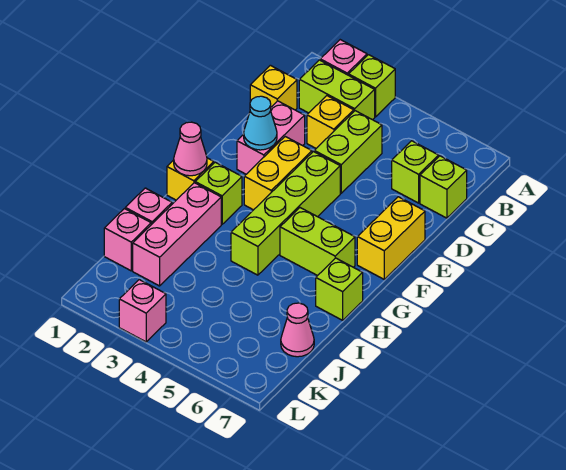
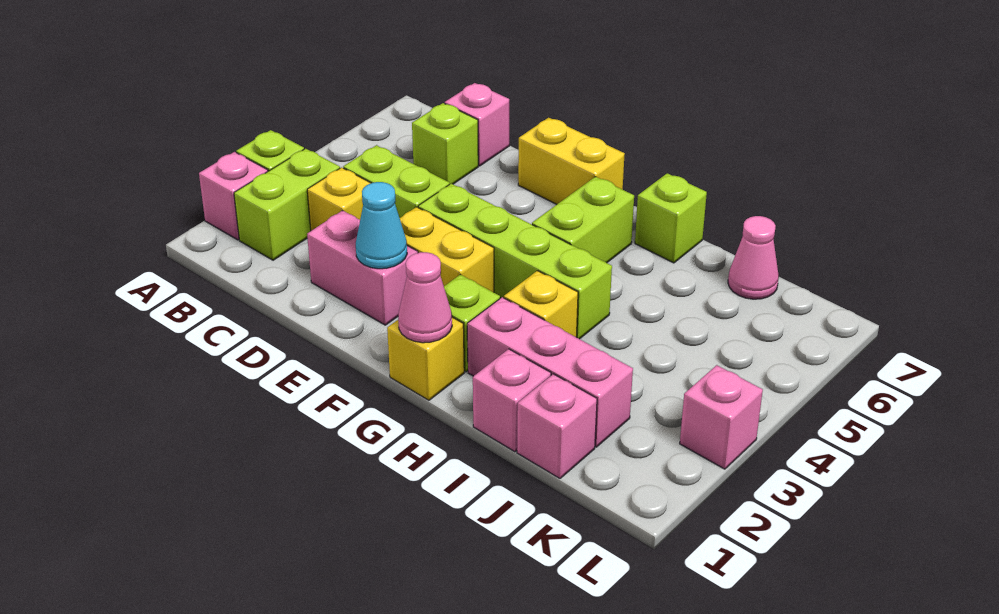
yellow brick C1 level 1 -> yellow brick H3 level 1
lime brick C7 level 1 -> pink brick C7 level 1

